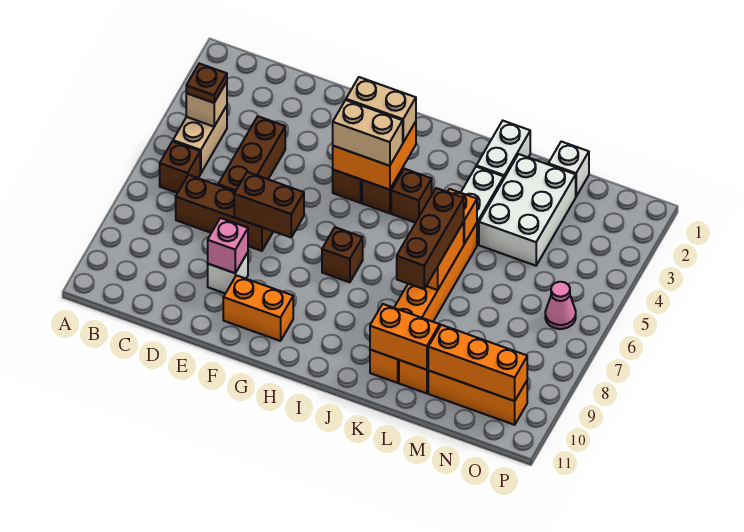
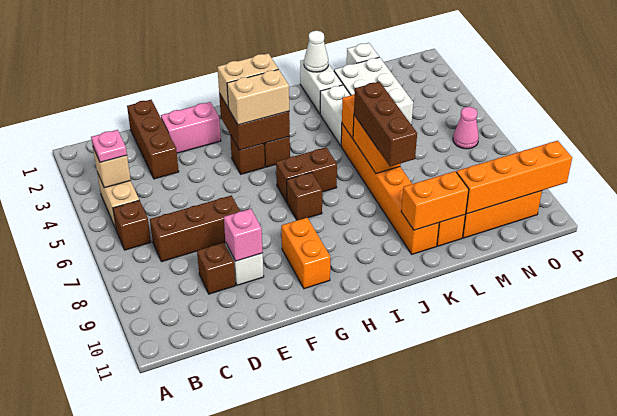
brown plate B4 level 3 -> pink plate B4 level 3
brown brick D4:D6 level 1 -> brown brick D1:D3 level 1
none -> pink brick E2:F2 level 1
brown brick E7:F7 level 2 -> brown brick H6:I6 level 1
orange brick F10:G10 level 1 -> orange brick G9:G10 level 1
orange brick G3:H4 level 2 -> brown brick G3:H4 level 2
brown brick I4 level 1 -> brown brick D9 level 1
none -> white cone K1 level 2
orange brick M10:O10 level 2 -> orange brick M10:P10 level 2

